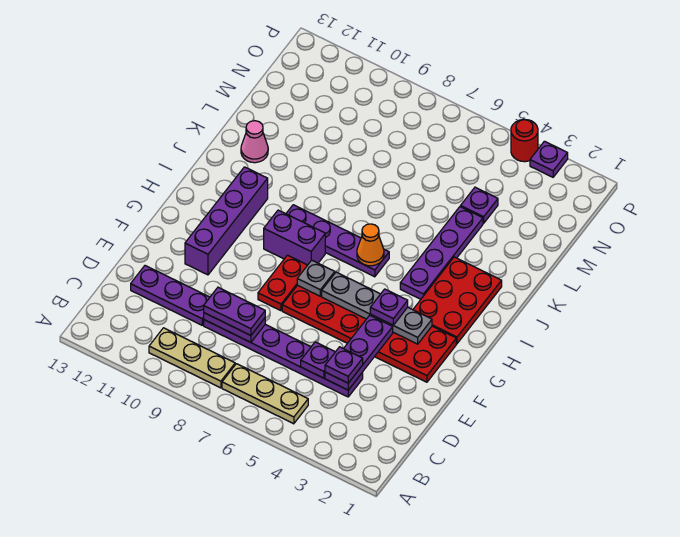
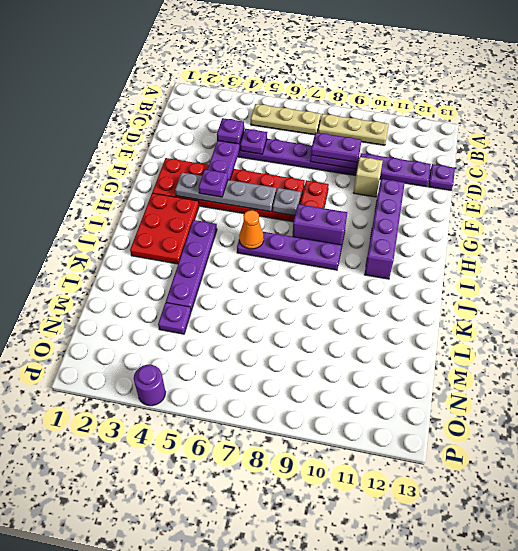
none -> tan brick E10 level 1
pink cone K12 level 1 -> none
purple plate P3 level 1 -> purple plate D13 level 1
red round brick P4 level 1 -> purple round brick P4 level 1

